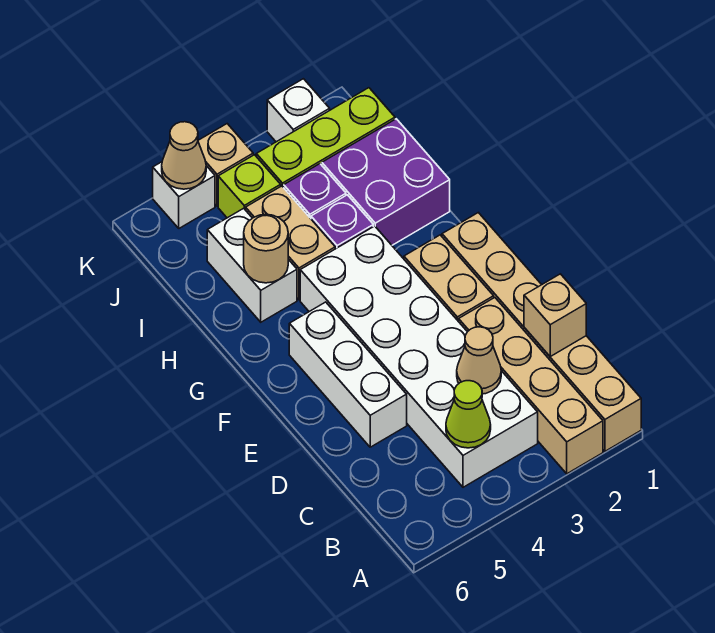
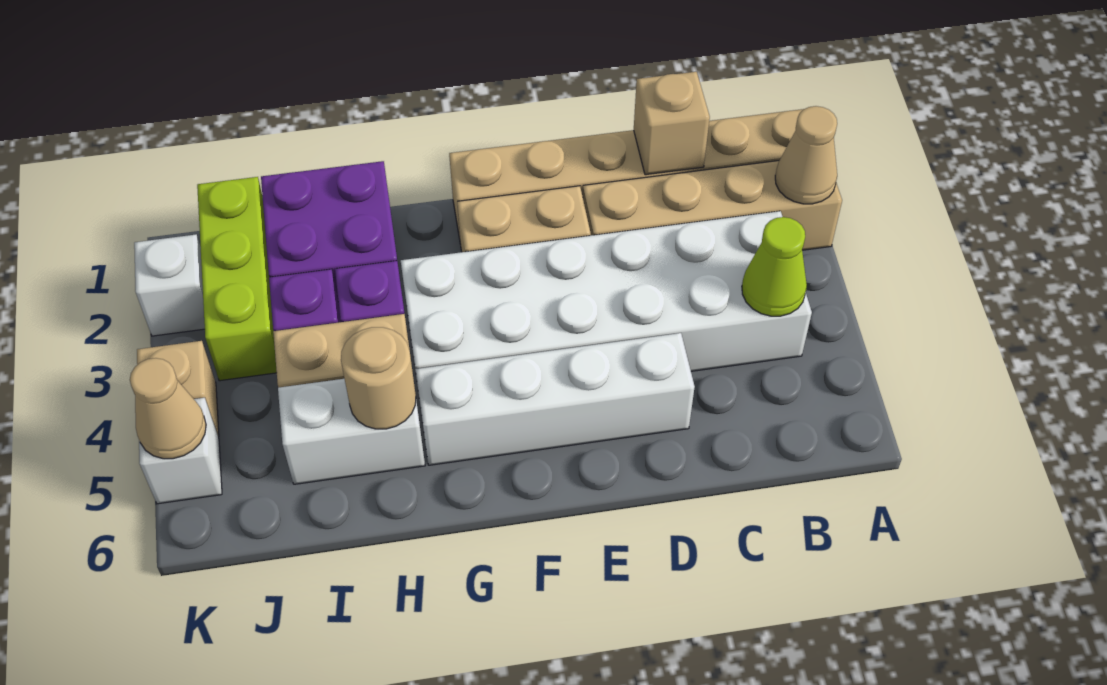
tan cone C3 level 2 -> tan cone A2 level 2
white brick D5:F5 level 1 -> white brick D5:G5 level 1
lime brick J4 level 1 -> none

